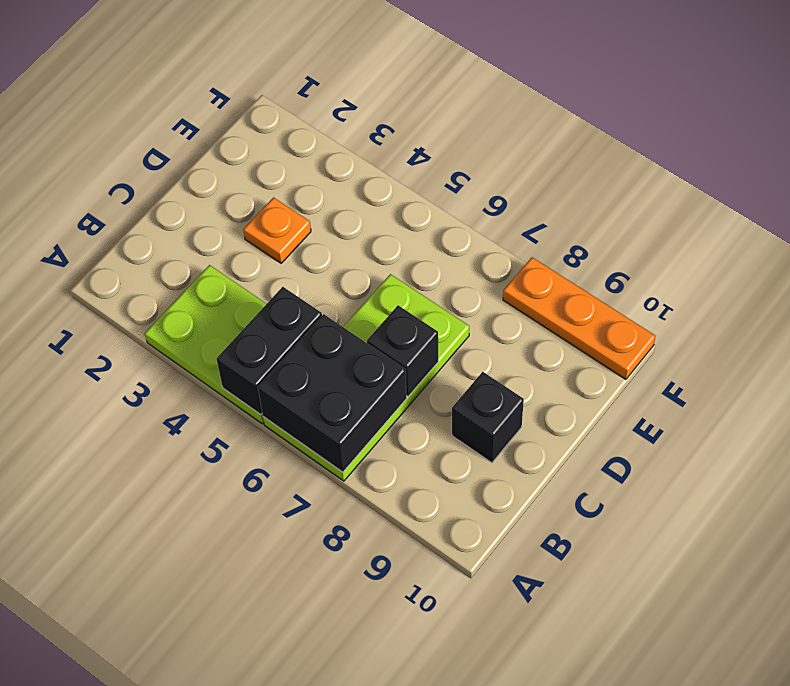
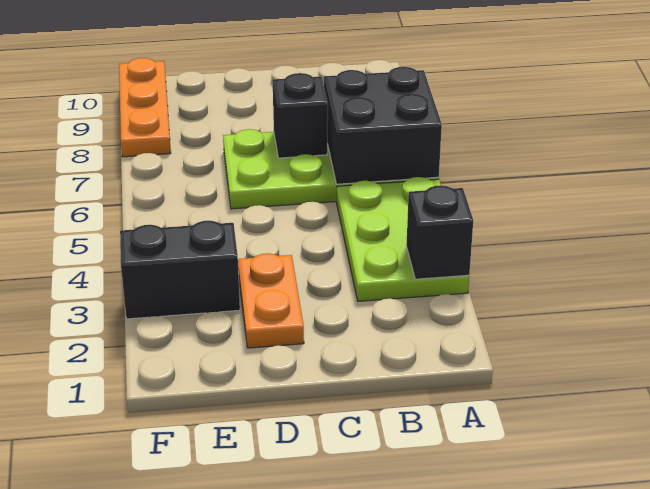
black brick A5:B5 level 2 -> black brick E3:F3 level 1
black brick C9 level 1 -> black brick A3 level 2
orange plate D3 level 1 -> orange plate D2:D3 level 1

